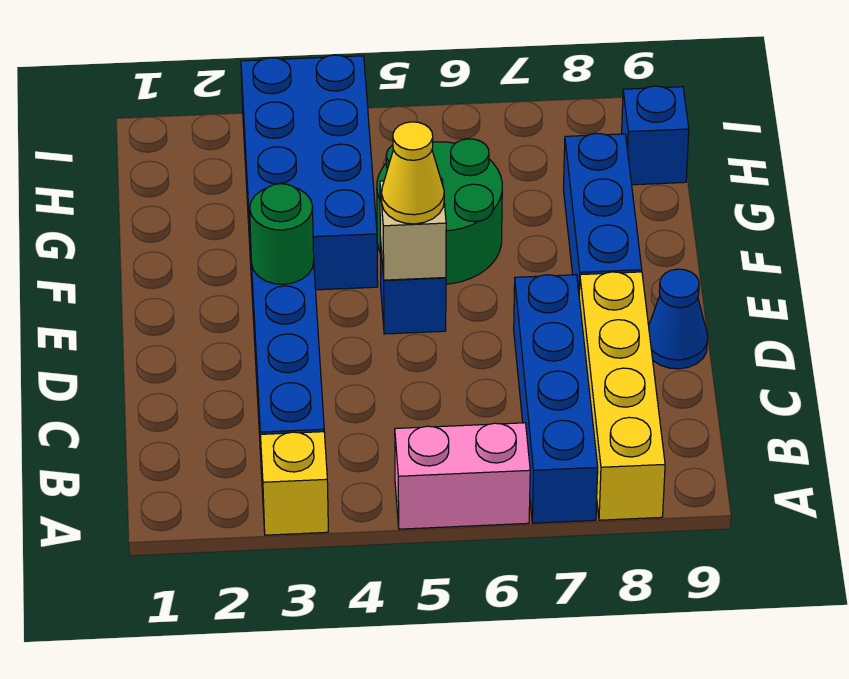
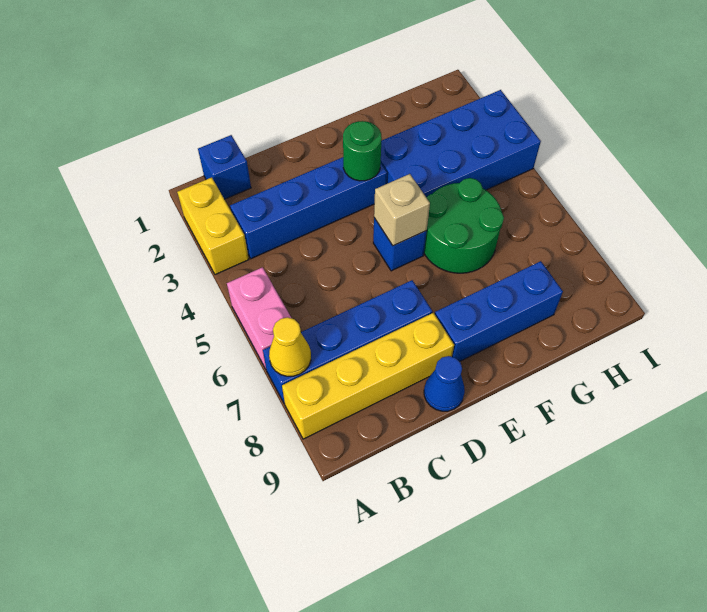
yellow brick A3 level 1 -> yellow brick A2:A3 level 1
yellow cone E5 level 3 -> yellow cone A7 level 2
blue brick H9 level 1 -> blue brick B1 level 1

